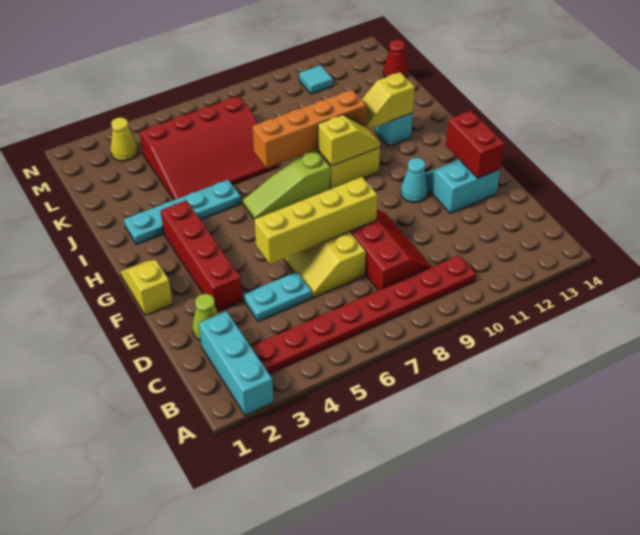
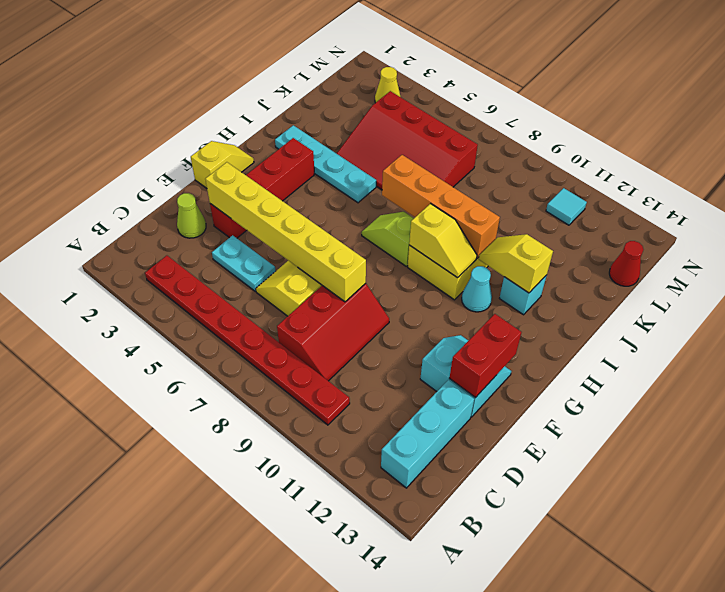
cyan brick A2:C2 level 1 -> cyan brick B13:D13 level 1
yellow brick E5:E8 level 2 -> yellow brick E3:E8 level 2
cyan cone F11 level 1 -> cyan cone H11 level 1
lime slope H6:H8 level 1 top 8 -> lime slope H7:H8 level 1 top 8

